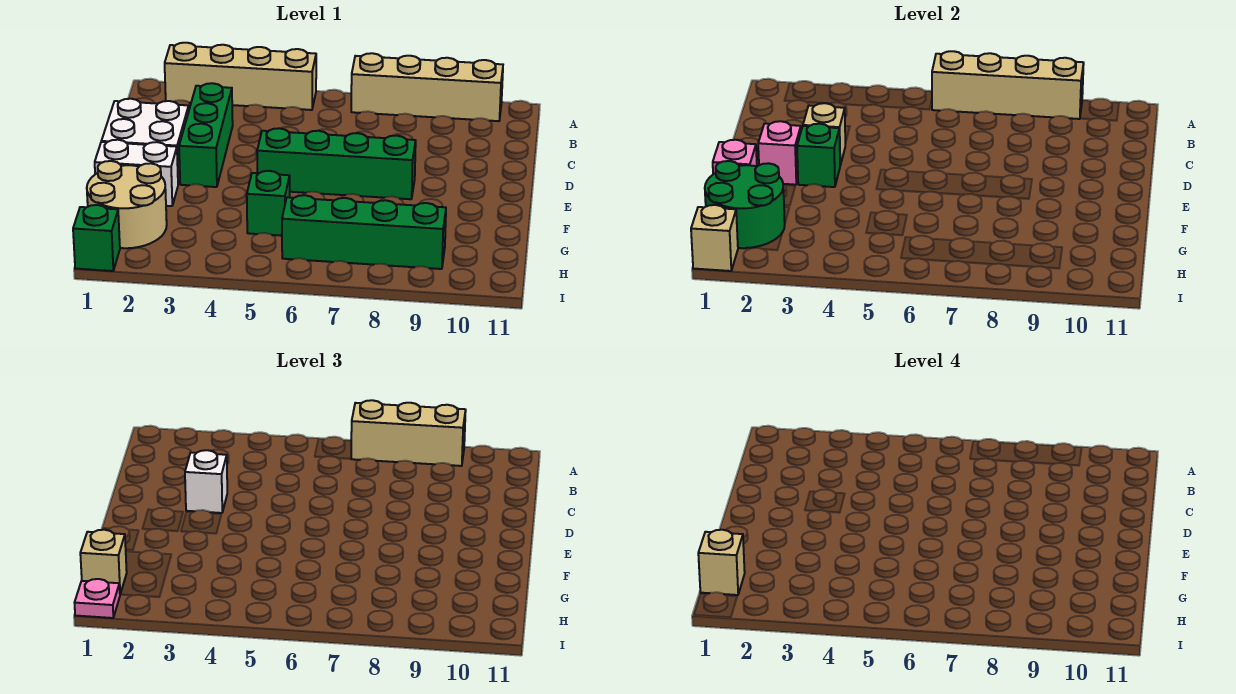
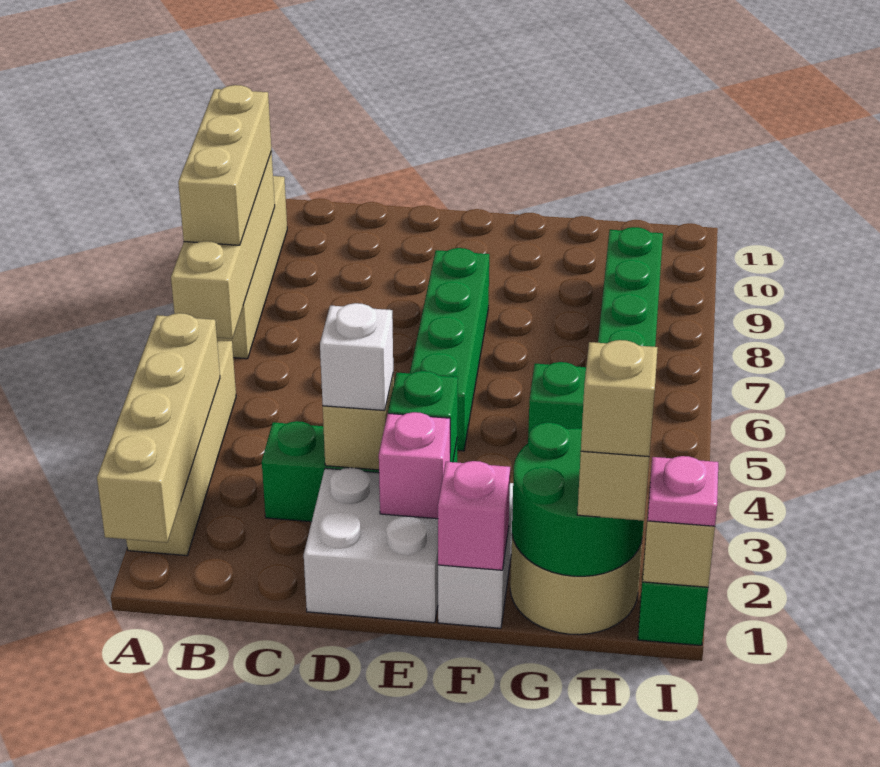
none -> tan brick A1:A4 level 2

